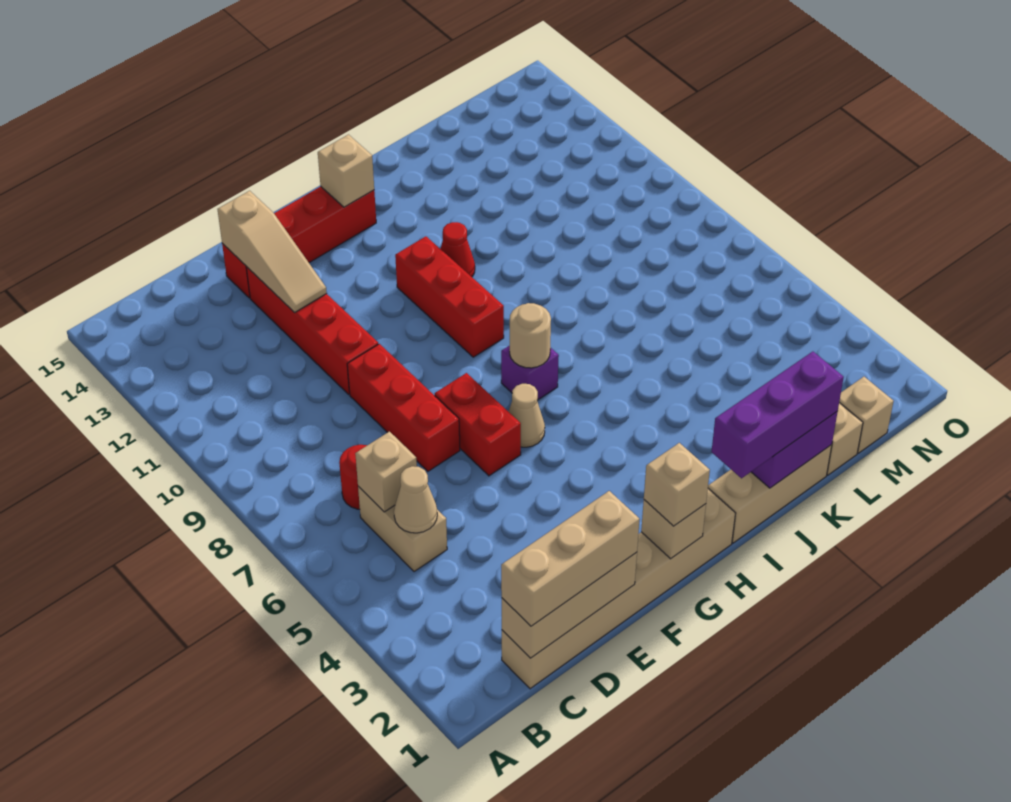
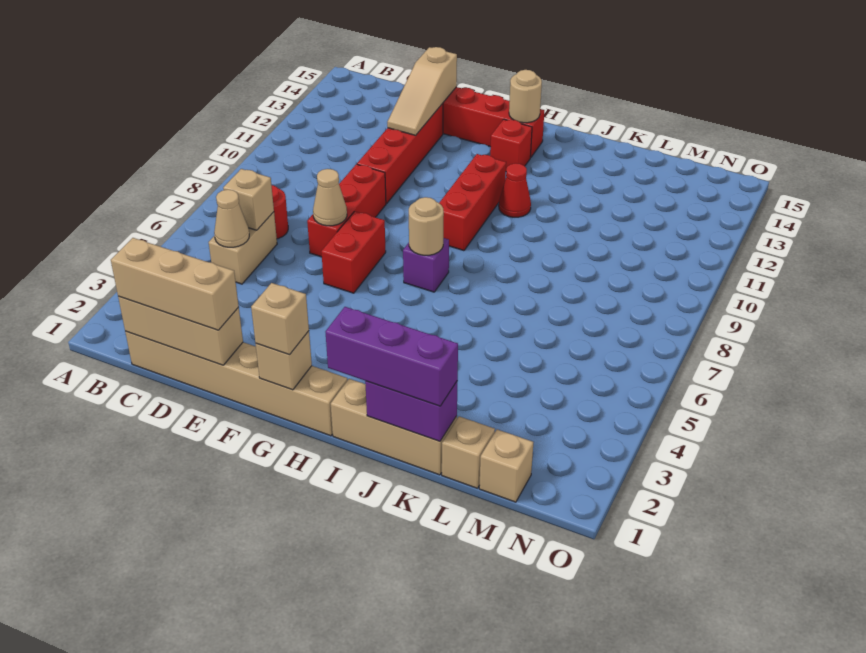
tan cone G6 level 1 -> tan cone E7 level 2
none -> red brick H13 level 1
tan brick H14 level 2 -> tan round brick H14 level 2

